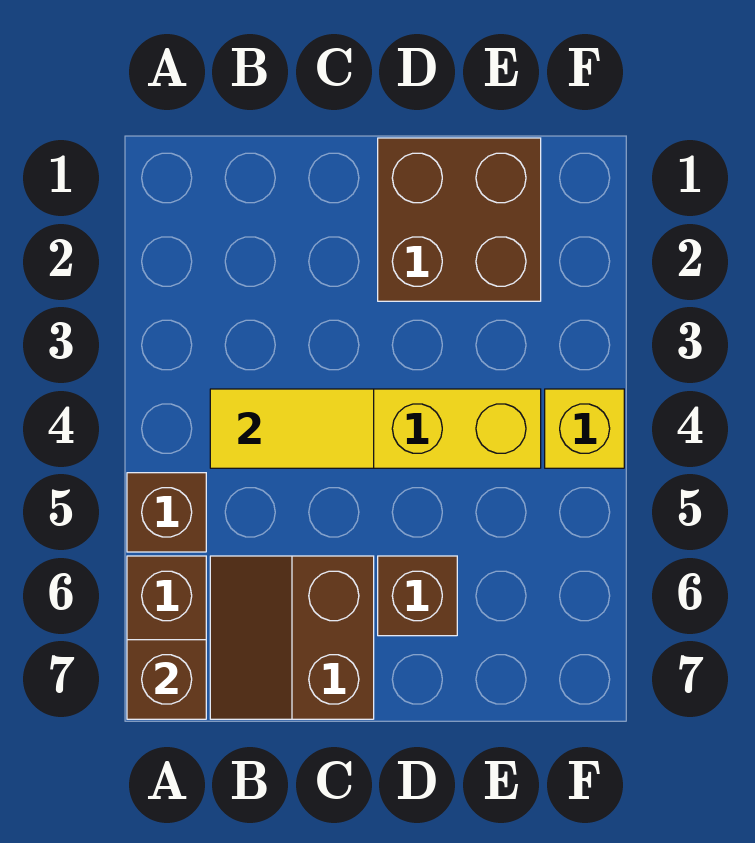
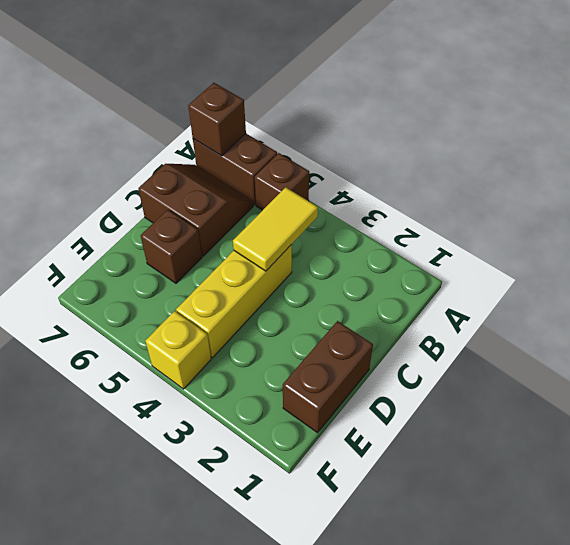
brown brick D1:E2 level 1 -> brown brick D1:E1 level 1

